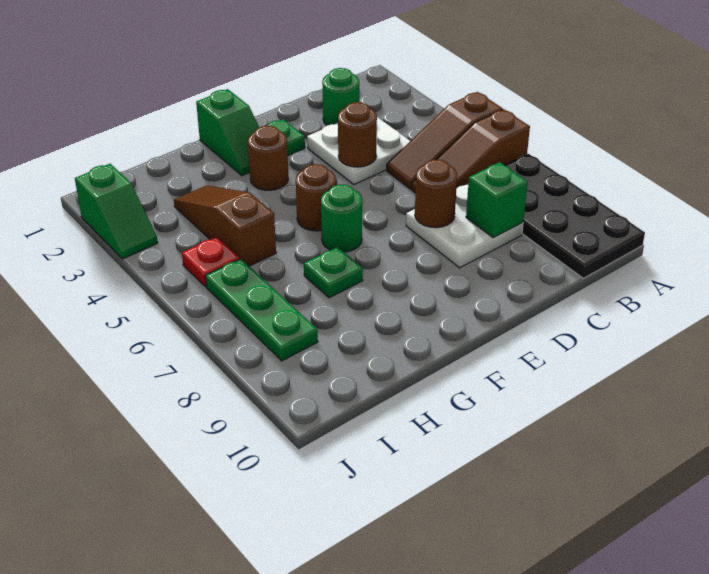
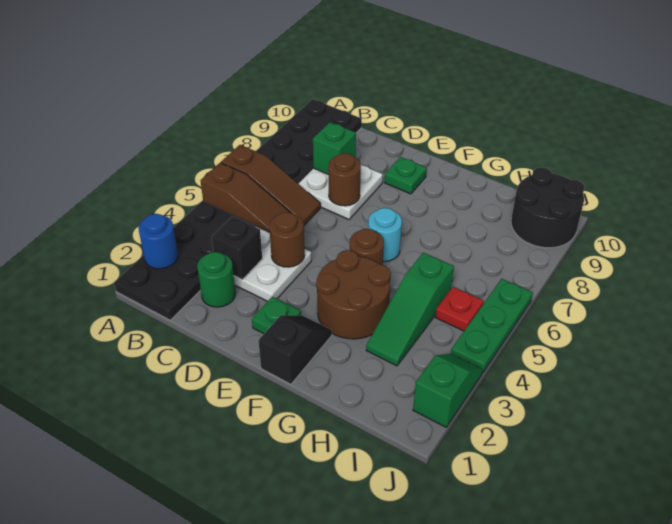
none -> black plate A1:B4 level 1
none -> blue round brick A2 level 2
none -> black brick C3 level 2
green slope F1:F2 level 1 top 1 -> black slope F1:F2 level 1 top 1
brown round brick F3 level 1 -> brown round brick F3:G4 level 1
green round brick F6 level 1 -> cyan round brick F6 level 1
green plate G7 level 1 -> green plate E9 level 1
brown slope H3:H5 level 1 top 5 -> green slope H3:H5 level 1 top 5
green plate I6:I8 level 1 -> green plate J4:J6 level 1
none -> black round brick I9:J10 level 1

